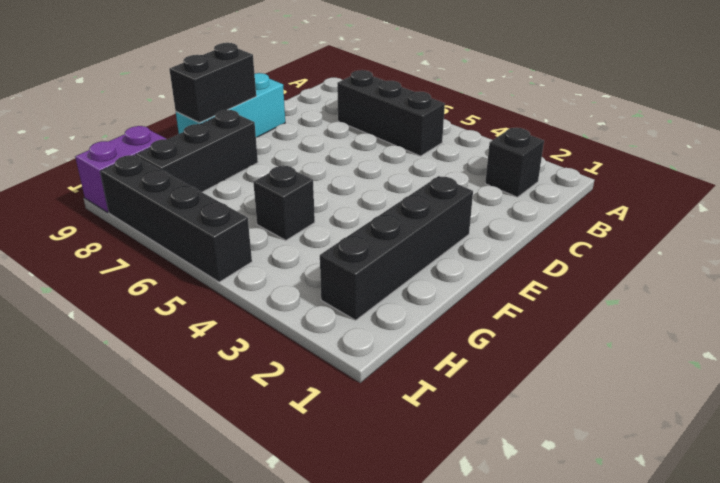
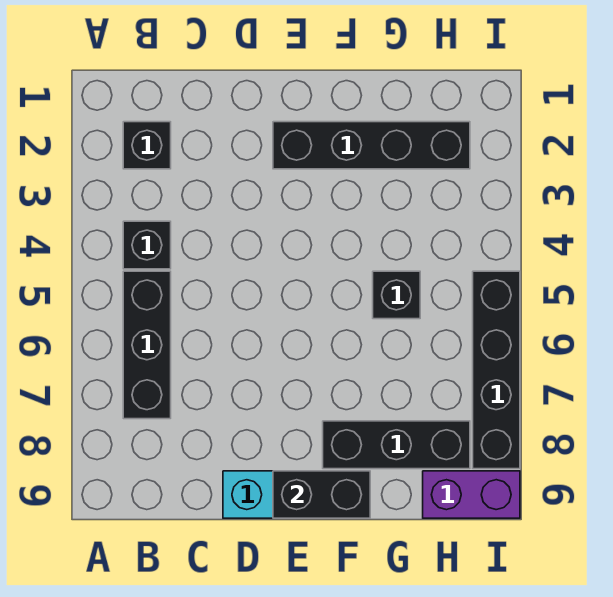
none -> black brick B4 level 1

